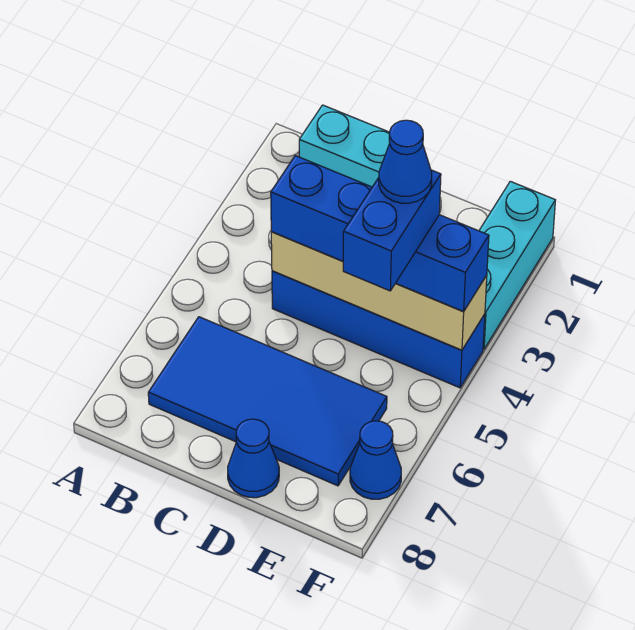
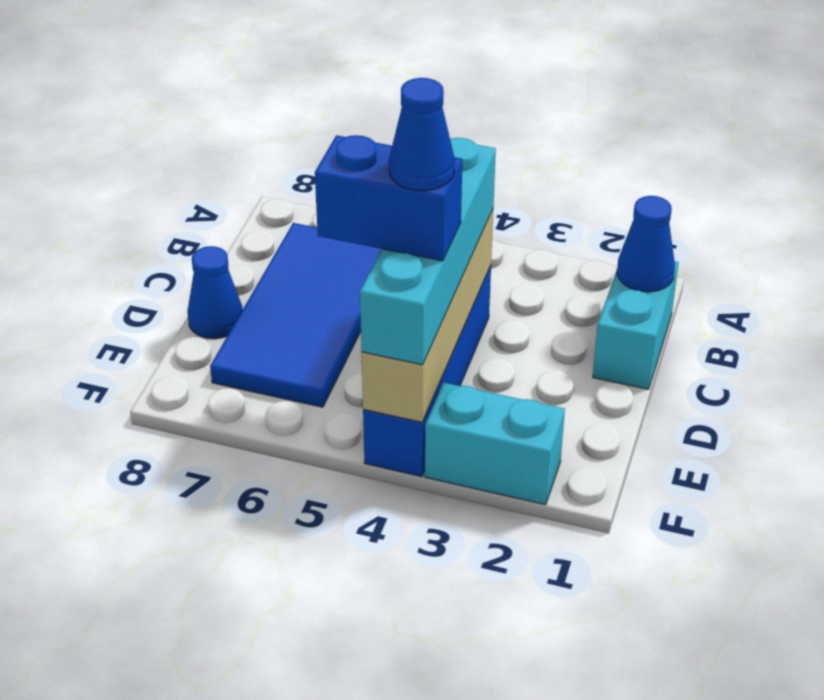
blue brick C4:F4 level 3 -> cyan brick C4:F4 level 3
cyan brick F1:F3 level 1 -> cyan brick F2:F3 level 1
blue cone F7 level 1 -> blue cone B1 level 2

